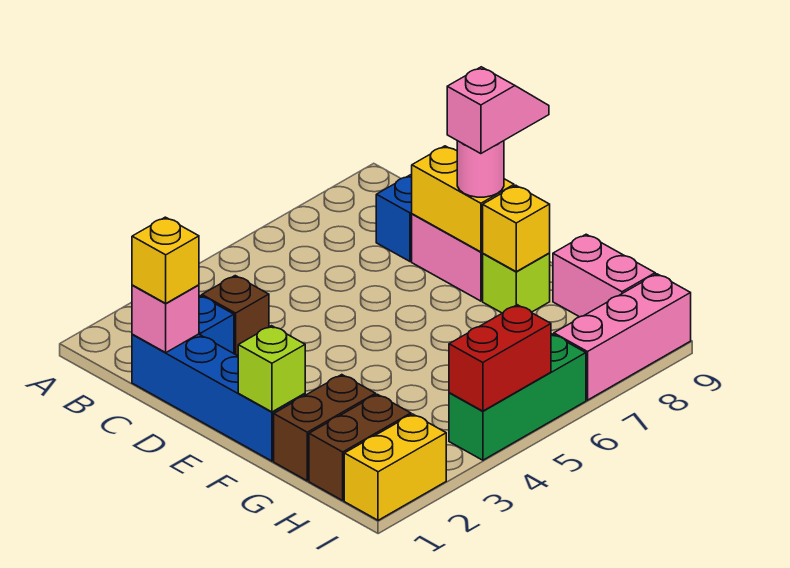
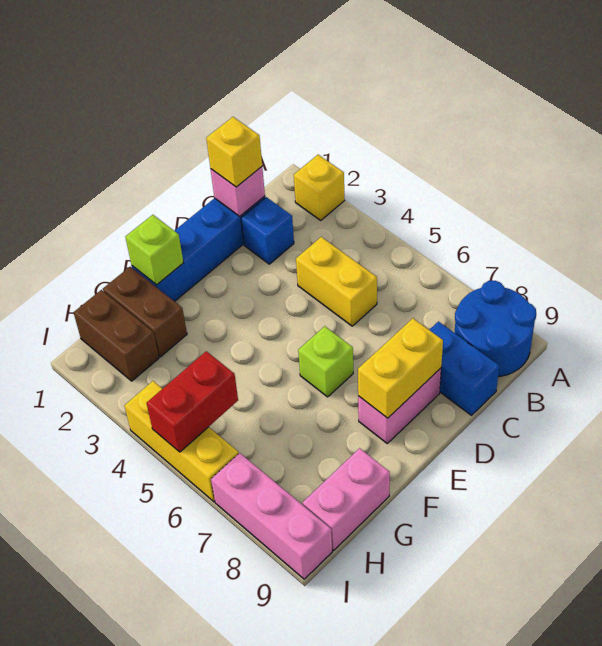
none -> blue round brick A8:B9 level 1
brown brick C3 level 1 -> none
pink round brick E8 level 3 -> none
pink slope E8:E9 level 4 top 8 -> none
lime brick F8 level 1 -> lime brick E6 level 1
yellow brick F8 level 2 -> yellow brick A2 level 1
yellow brick I1:I2 level 1 -> yellow brick C4:C5 level 1
green brick I4:I6 level 1 -> yellow brick I4:I6 level 1
red brick I4:I5 level 2 -> red brick H5:I5 level 2

